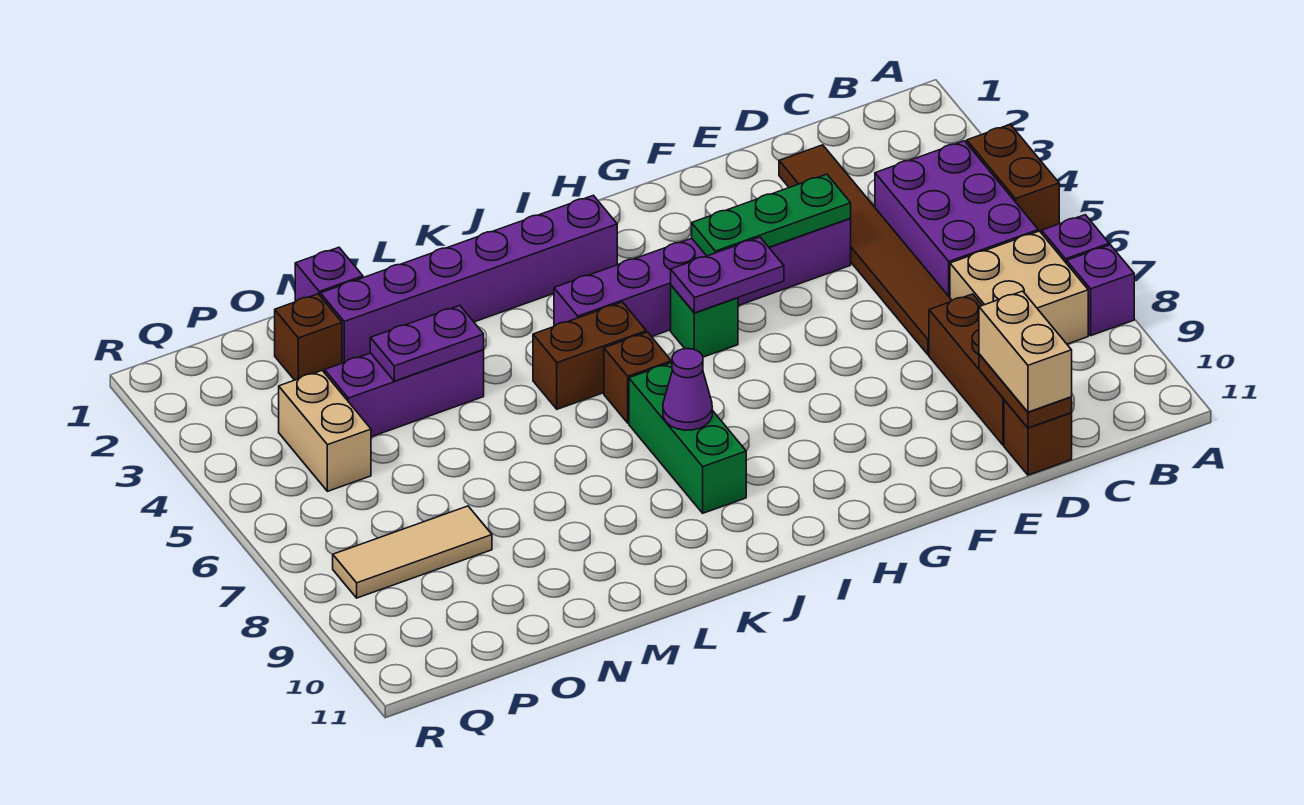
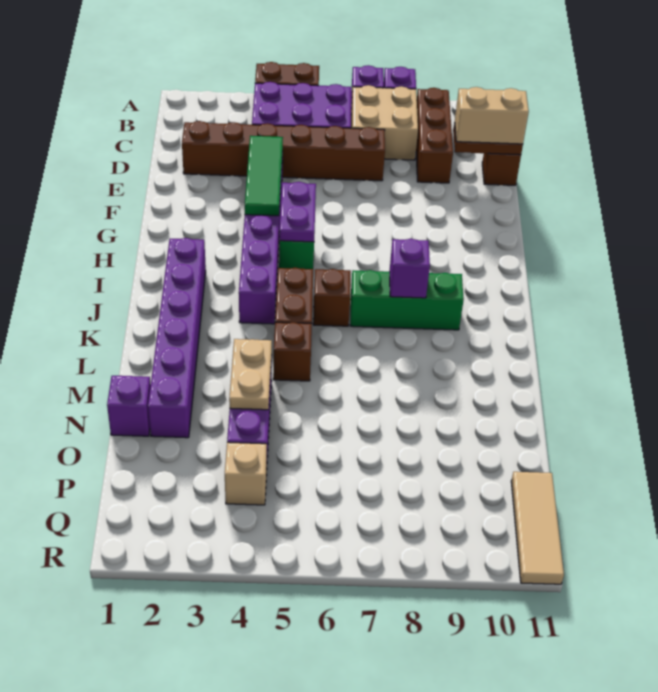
brown tile D2:D7 level 1 -> brown brick D2:D7 level 1
brown brick D8:D10 level 1 -> brown brick B9:D9 level 1
green plate E4:G4 level 2 -> green tile E4:G4 level 2
purple cone J8 level 2 -> purple brick J8 level 2
purple plate M4:N4 level 2 -> tan plate M4:N4 level 2
brown brick O2 level 1 -> brown brick L5 level 1
tan tile O8:Q8 level 1 -> tan tile P11:R11 level 1
tan brick P4:P5 level 1 -> tan brick P4 level 1

